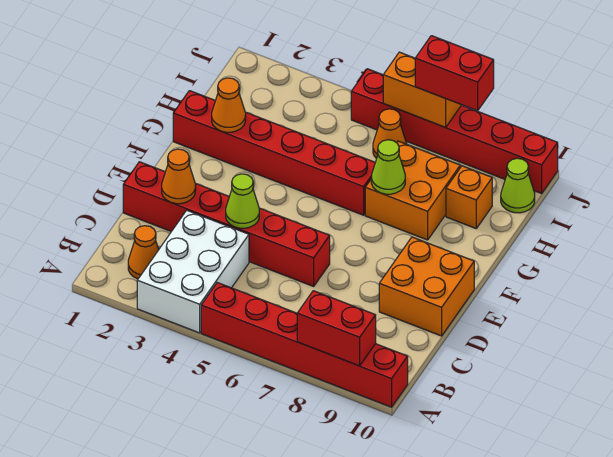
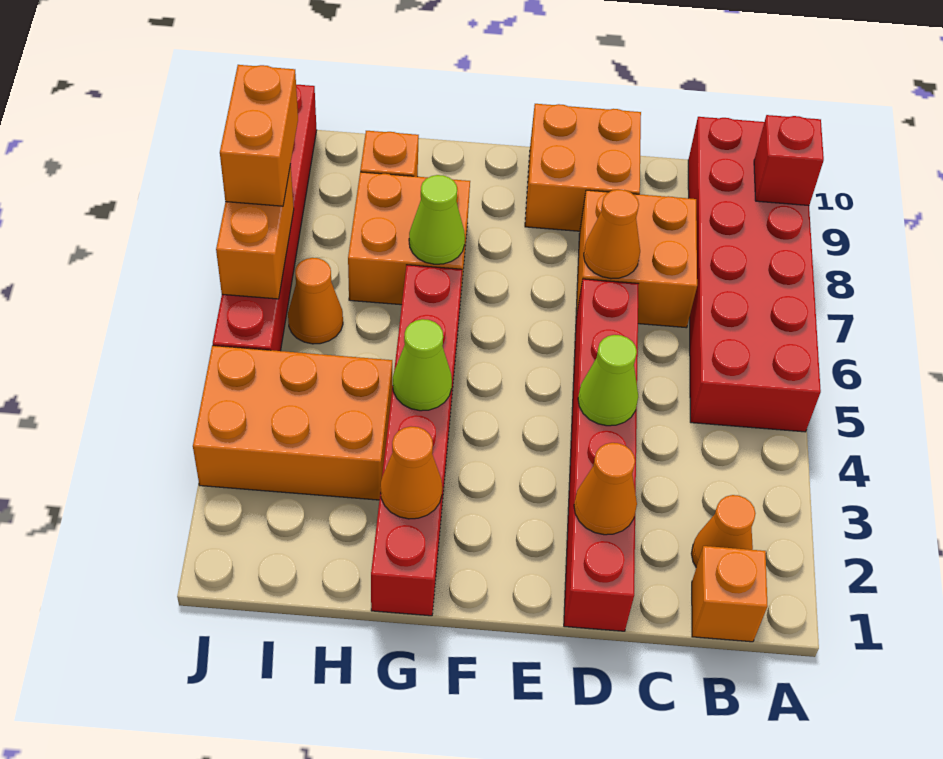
white brick A3:C4 level 1 -> none
red brick A5:A10 level 1 -> red brick A5:B10 level 1
red brick A8:A9 level 2 -> red brick A9 level 2
none -> orange brick B1 level 1
none -> orange brick C7:D8 level 1
none -> orange cone D7 level 2
none -> orange brick H3:J4 level 1
lime cone I10 level 1 -> lime cone G4 level 2
red brick J7:J8 level 3 -> orange brick J7:J8 level 3

